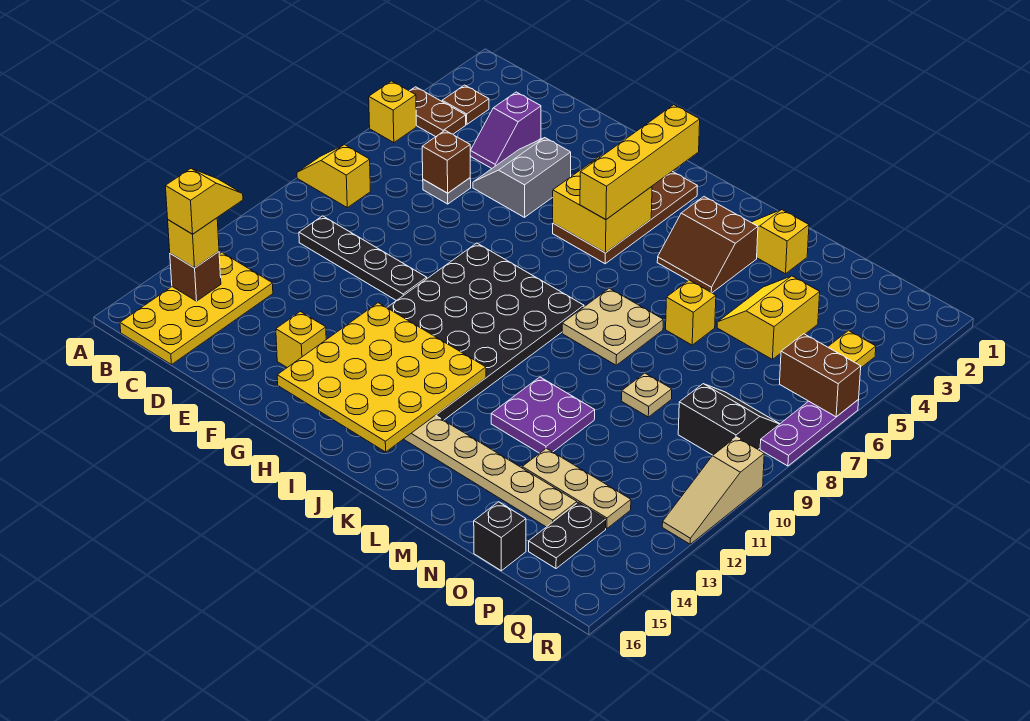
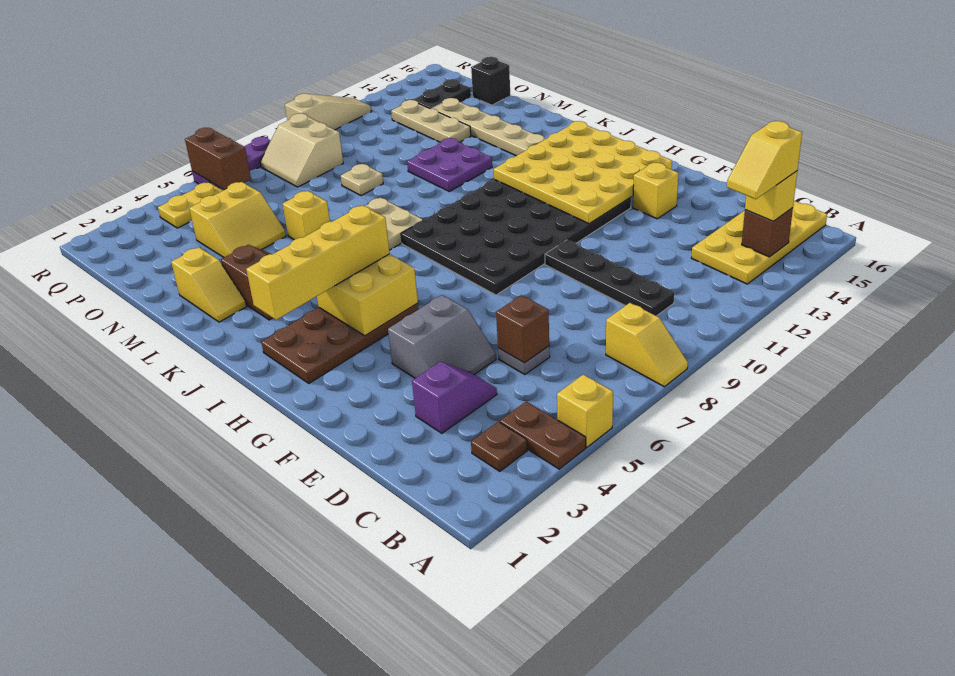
black slope P8:Q9 level 1 top 9 -> tan slope P8:Q9 level 1 top 9

